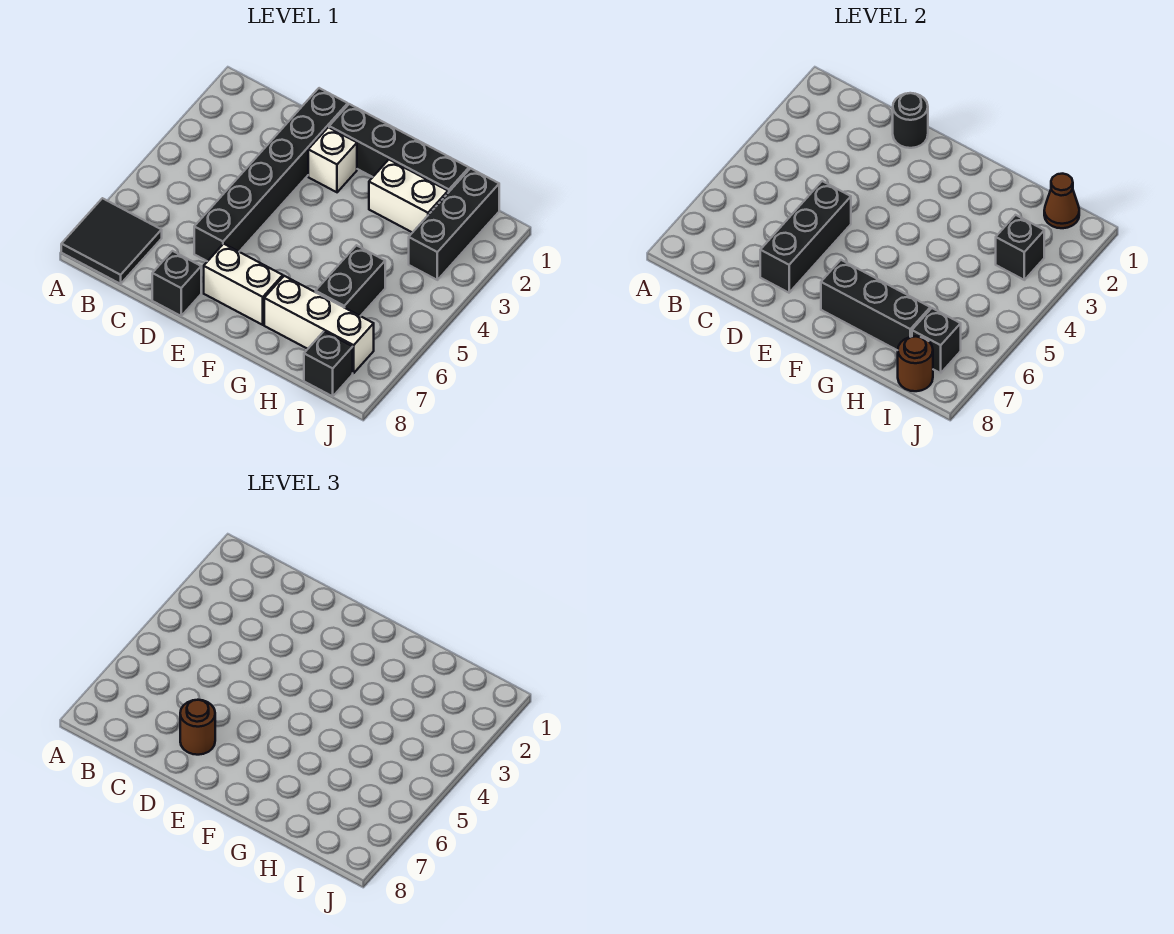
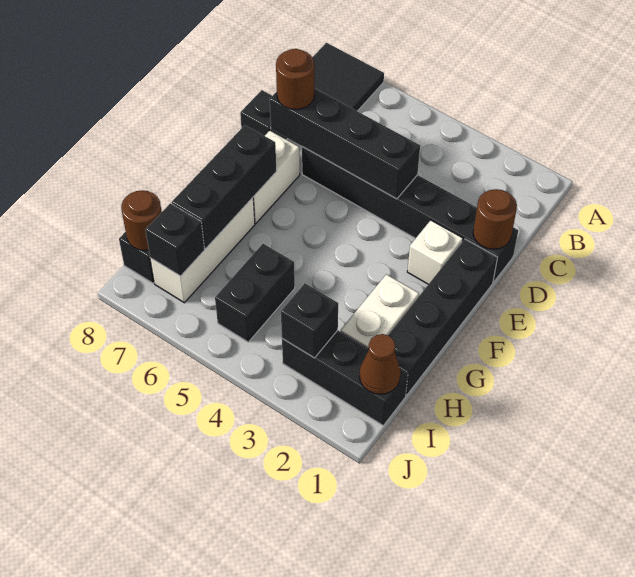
black round brick D1 level 2 -> brown round brick D1 level 2
black brick D5:D7 level 2 -> black brick D4:D7 level 2
black brick H5:H6 level 1 -> black brick H5:I5 level 1

